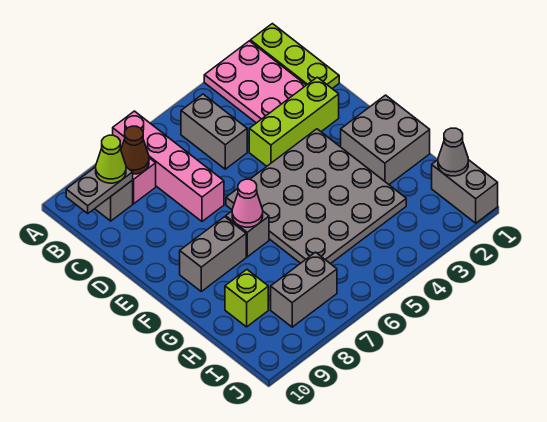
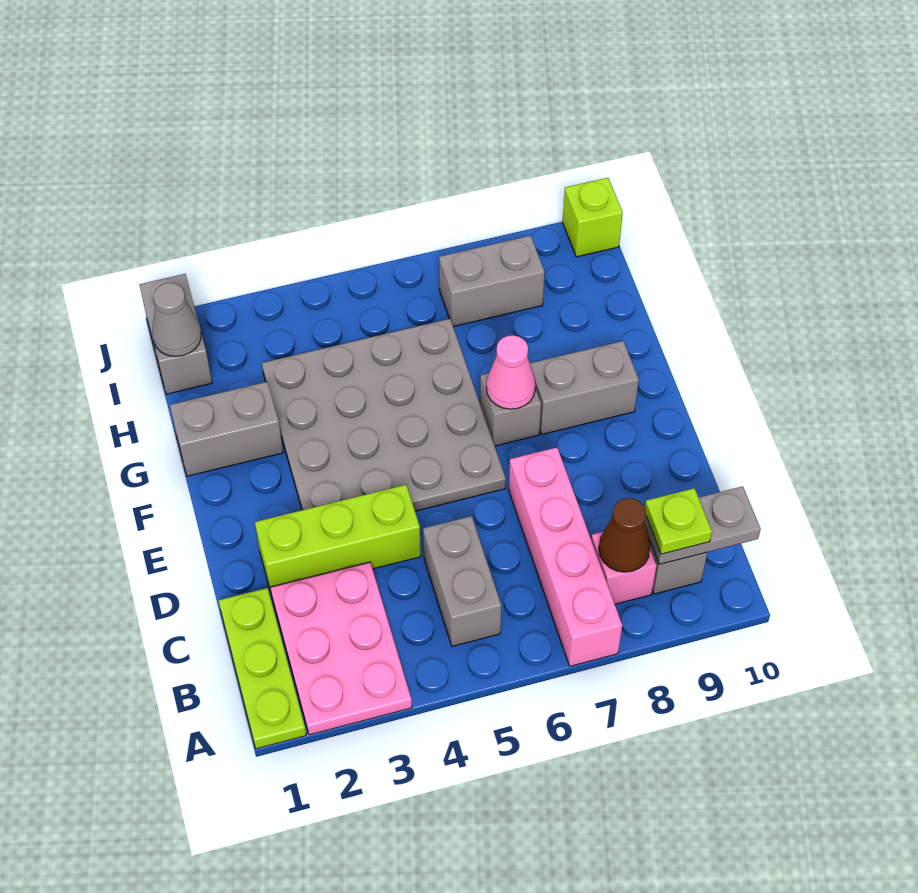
lime cone B9 level 3 -> lime plate B9 level 3
grey brick F1:G2 level 1 -> grey brick G1:G2 level 1
lime brick H9 level 1 -> lime brick J10 level 1

